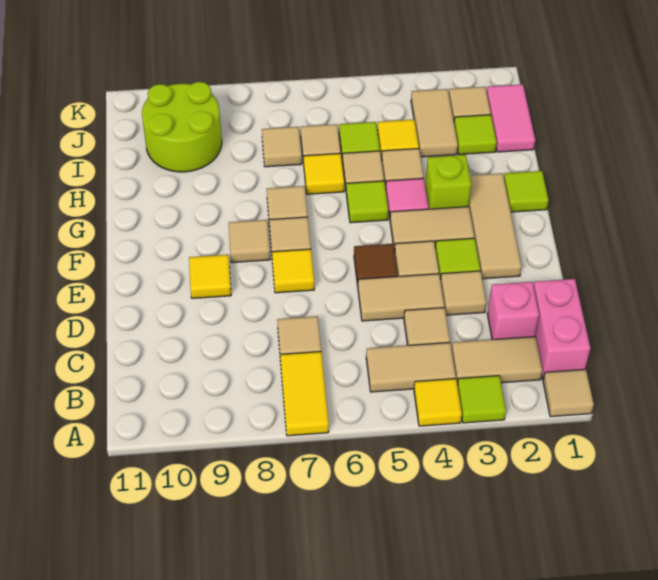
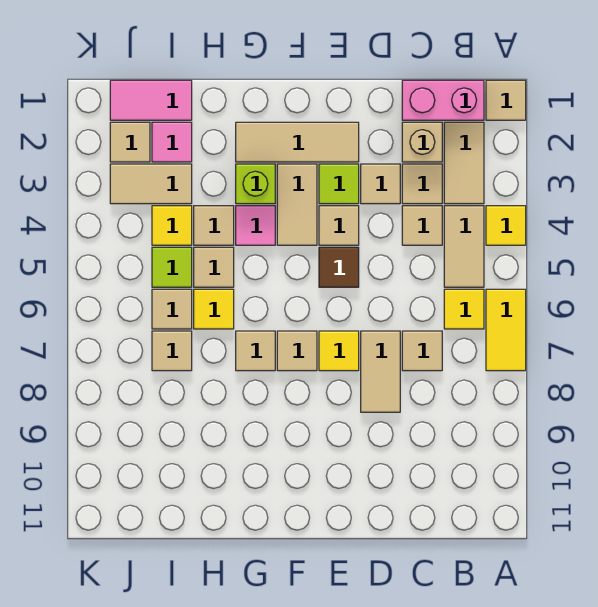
lime tile A3 level 1 -> none
yellow tile A7:B7 level 1 -> yellow tile A6:A7 level 1
pink brick C2 level 1 -> tan brick C2 level 1
tan tile D4:D5 level 1 -> tan tile D7:D8 level 1
yellow tile E9 level 1 -> yellow tile B6 level 1
tan tile F8 level 1 -> tan tile C3 level 1
lime tile G1 level 1 -> none
lime tile G5 level 1 -> none
lime tile I2 level 1 -> pink tile I2 level 1
lime round brick I9:J10 level 1 -> none

